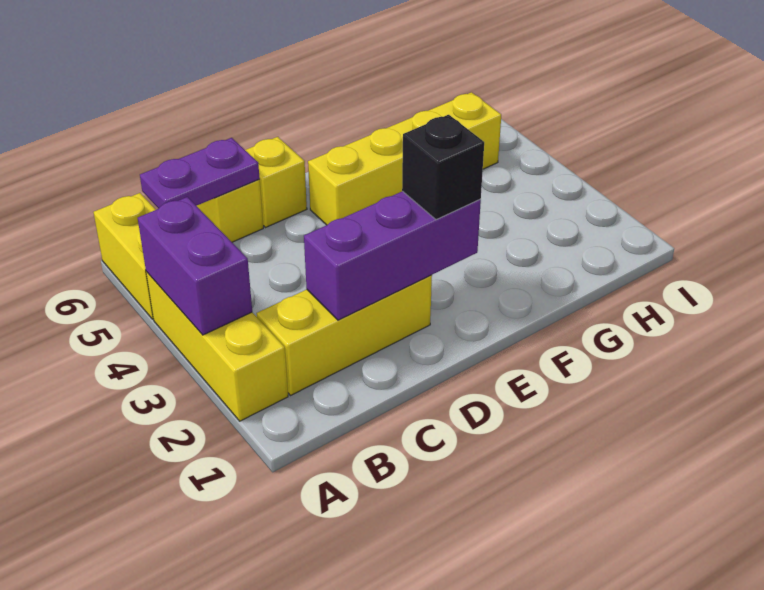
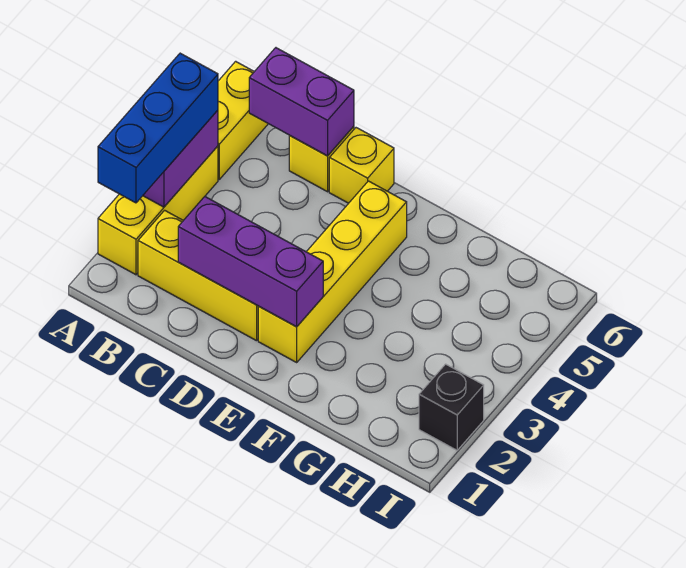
none -> blue brick A2:A4 level 3
purple plate B6:C6 level 2 -> purple brick B6:C6 level 2
black brick E2 level 3 -> black brick I2 level 1
yellow brick E5:H5 level 1 -> yellow brick E2:E5 level 1

